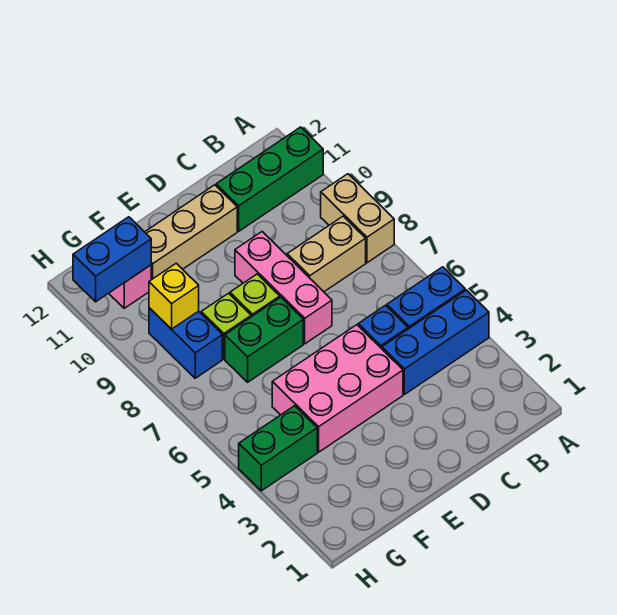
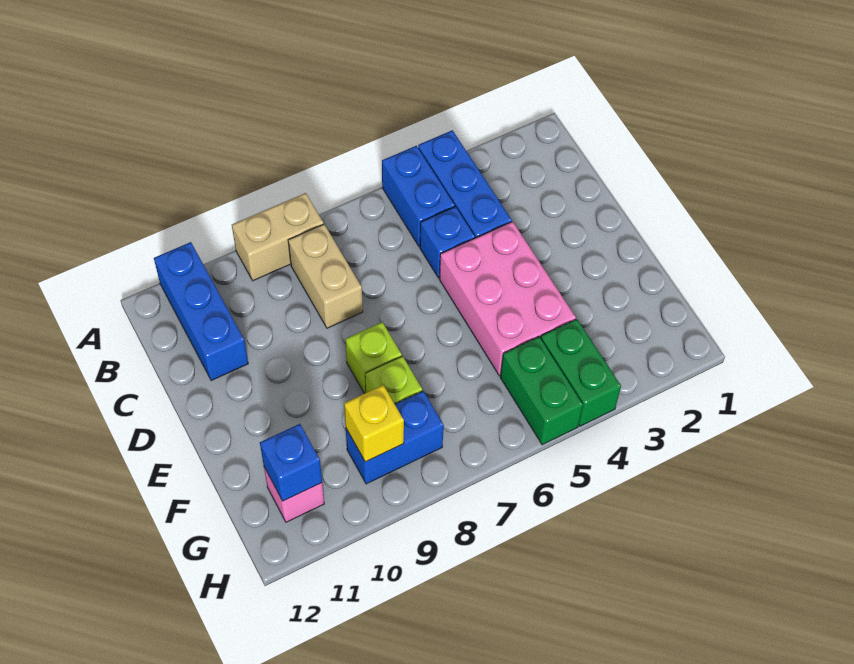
green brick A11:C11 level 1 -> blue brick A11:C11 level 1
pink brick D7:D9 level 1 -> none
tan brick D11:F11 level 1 -> none
green brick E7:F7 level 1 -> green brick G5:H5 level 1
blue brick G11:H11 level 2 -> blue brick G11 level 2

